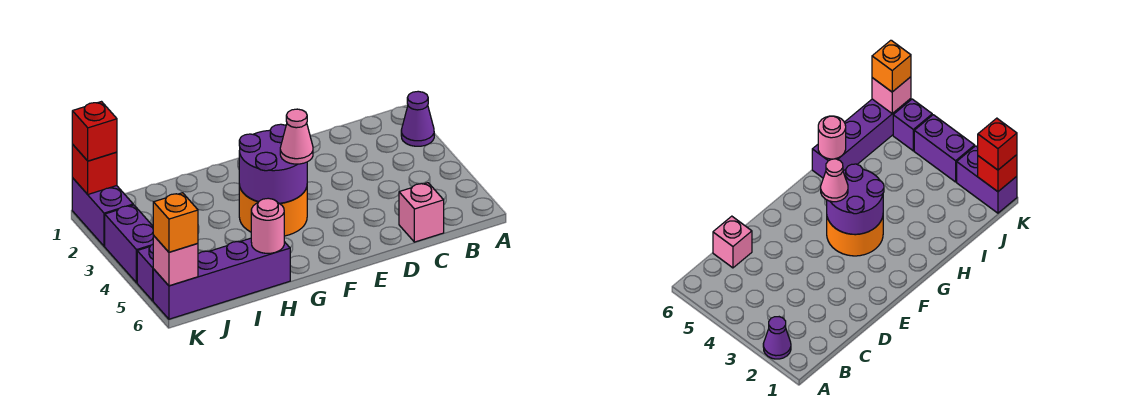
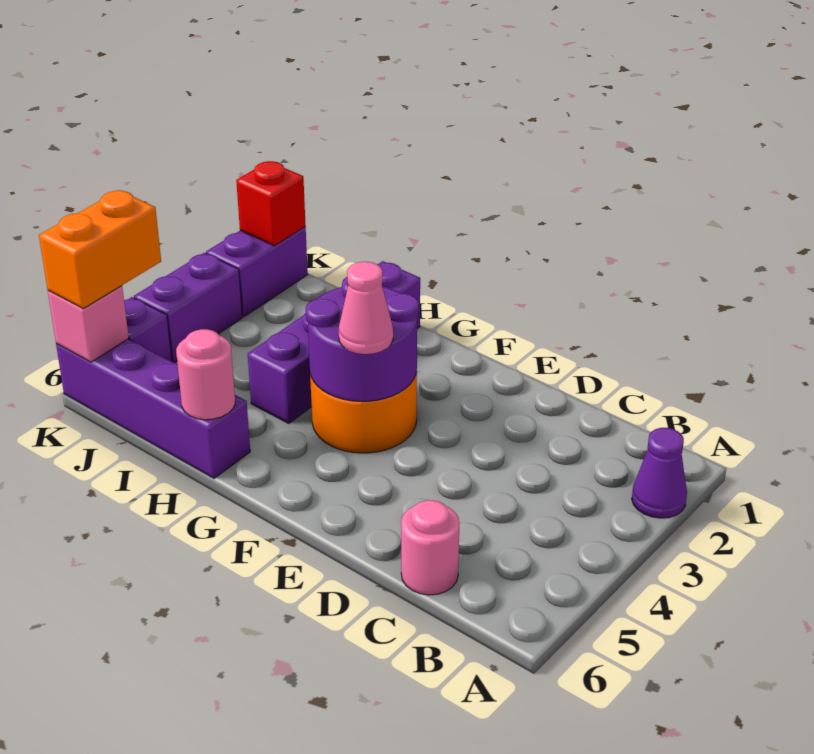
pink brick C6 level 1 -> pink round brick C6 level 1
none -> purple brick H1:H4 level 1
red brick K1 level 3 -> none
orange brick K6 level 3 -> orange brick K5:K6 level 3

